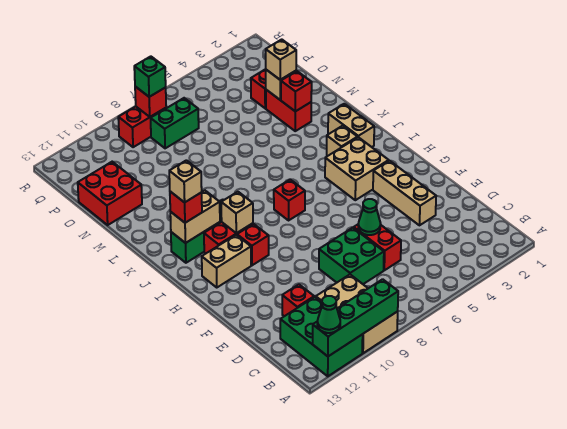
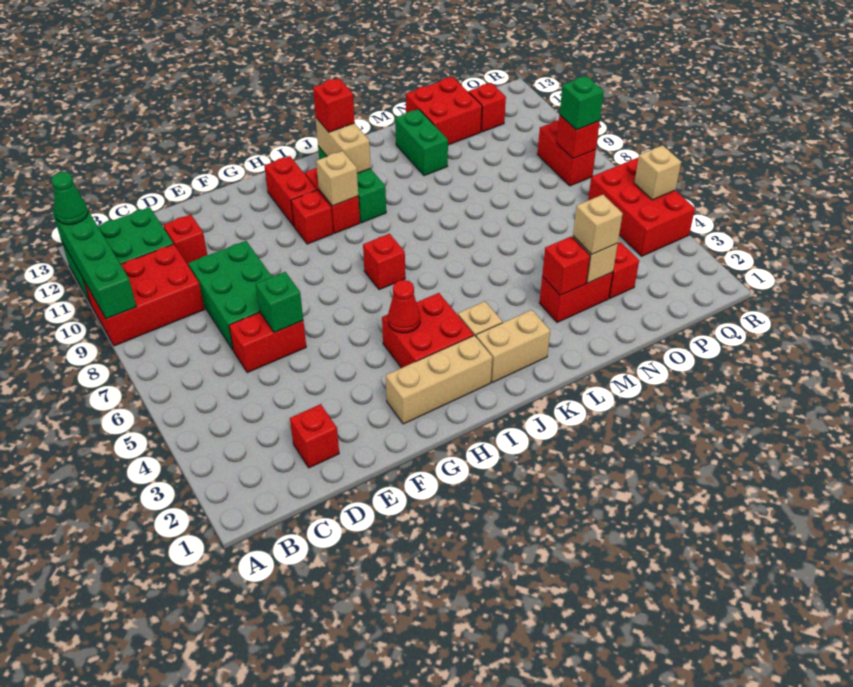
tan brick A9:C10 level 1 -> red brick A9:C10 level 1
none -> red brick D2 level 1
green brick D7:E8 level 1 -> green brick D7:E9 level 1
tan brick E3:G3 level 1 -> tan brick G2:I2 level 1
green cone E6 level 2 -> green brick E6 level 2
tan brick H3:I4 level 1 -> red brick H3:I4 level 1
none -> red cone H4 level 2
tan brick H11:H12 level 1 -> red brick H11:H12 level 1
tan brick J12 level 4 -> tan brick R5 level 2
green brick P7:P8 level 1 -> green brick M11:M12 level 1
none -> red brick P12 level 1
none -> red brick Q4:R6 level 1

